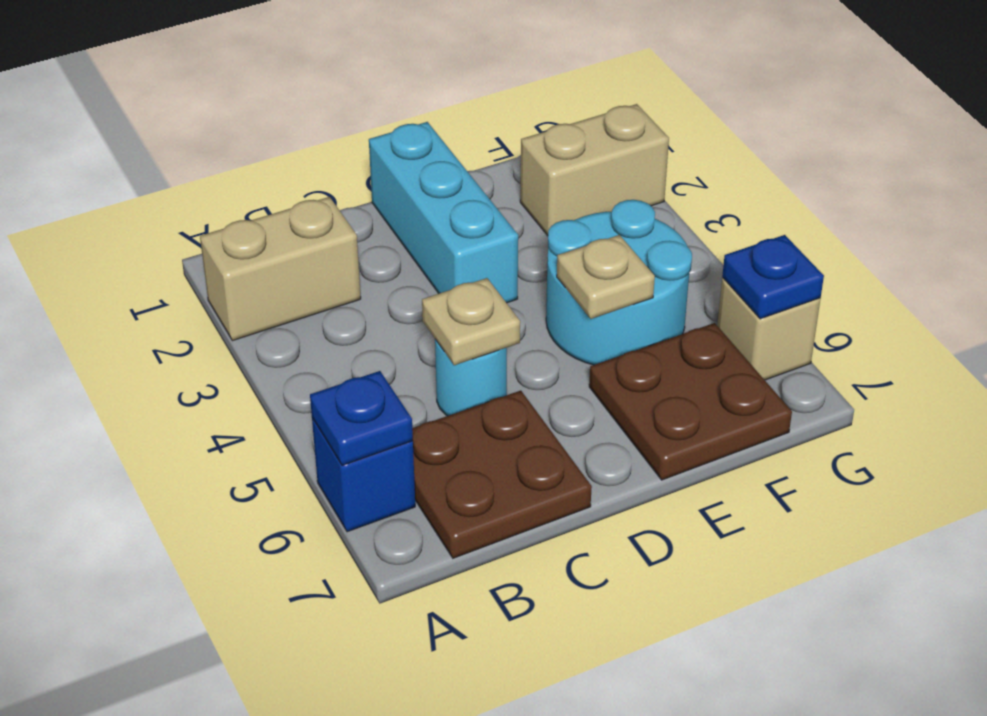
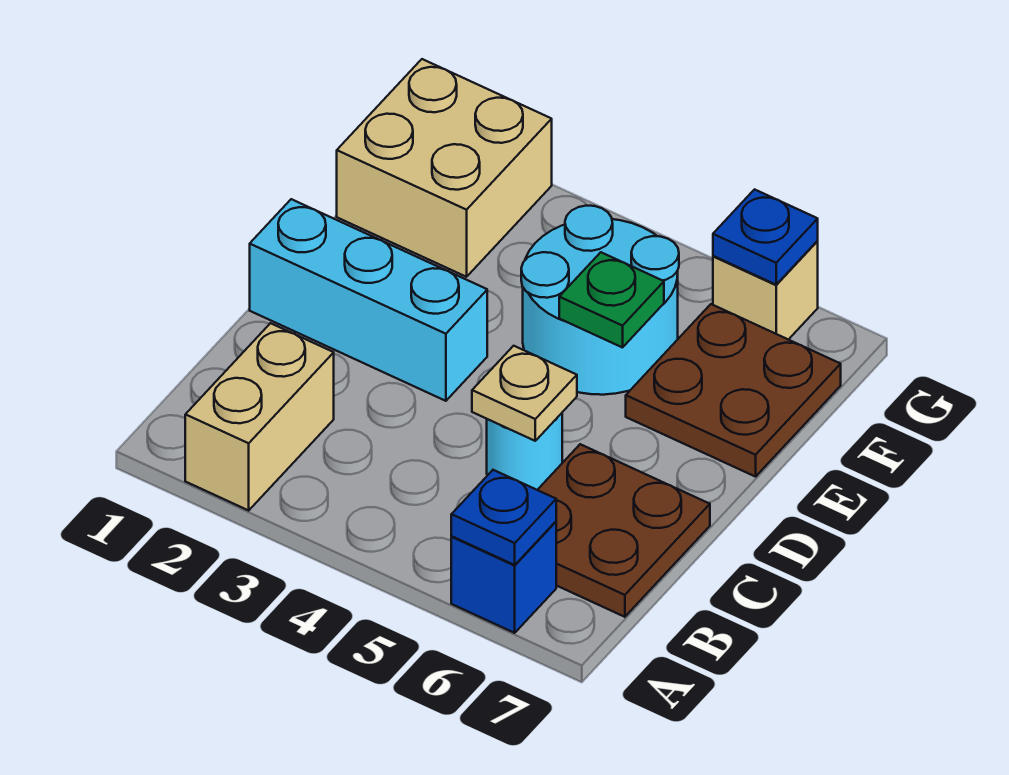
tan plate E5 level 2 -> green plate E5 level 2
tan brick F2:G2 level 1 -> tan brick F1:G2 level 1

